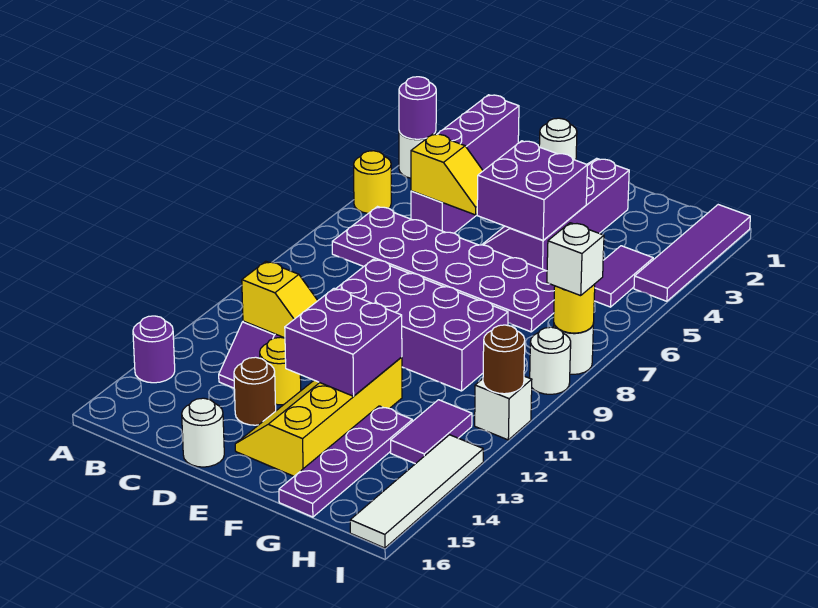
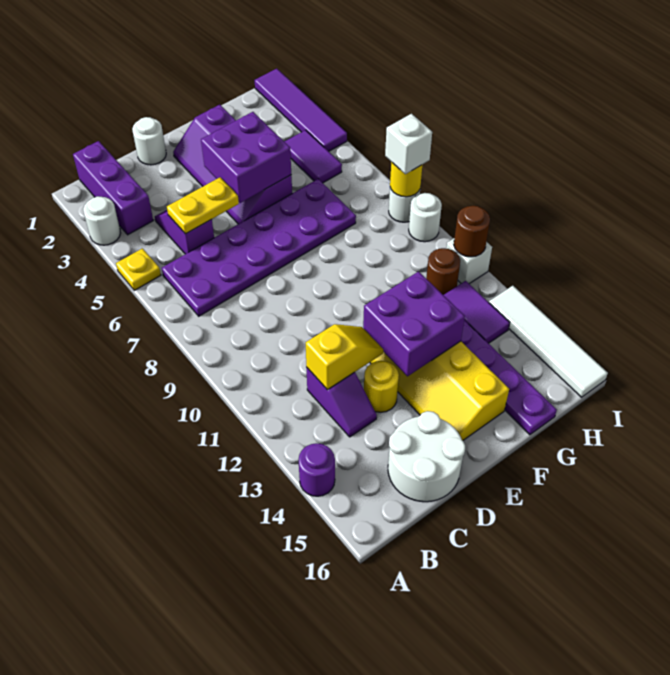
purple round brick A3 level 2 -> none
yellow round brick A5 level 1 -> yellow plate A5 level 1
yellow slope C5:D5 level 2 top C -> yellow plate C5:D5 level 2
purple brick D9:G10 level 1 -> none
brown round brick D14 level 1 -> brown round brick H11 level 1
white round brick D16 level 1 -> white round brick C15:D16 level 1

